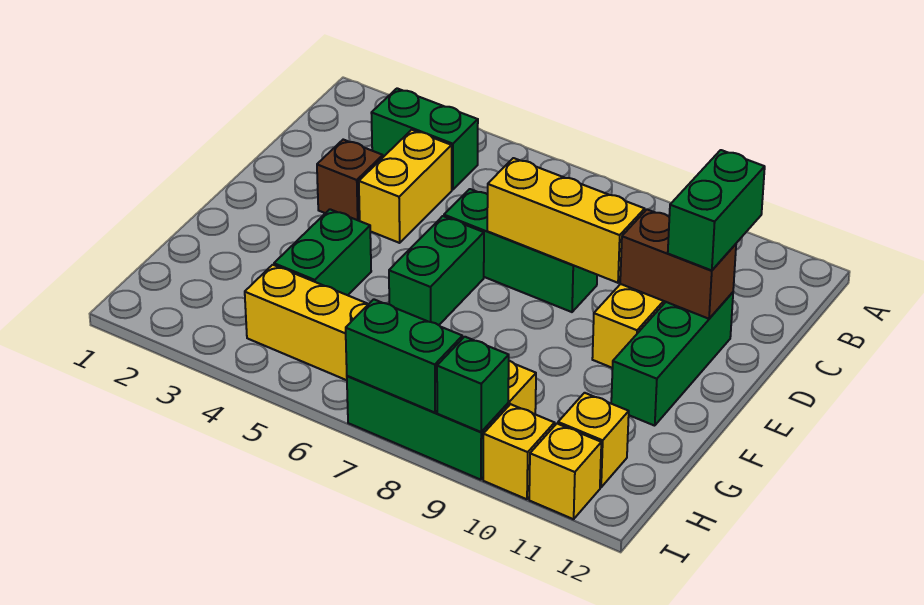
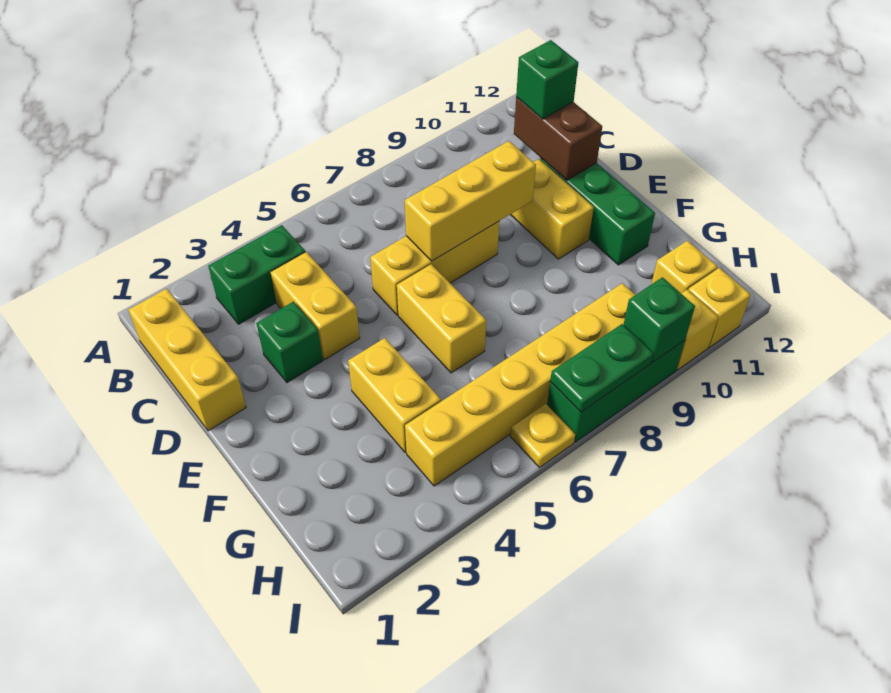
none -> yellow brick B1:D1 level 1
green brick C11:D11 level 3 -> green brick C11 level 3
brown brick D3 level 1 -> green brick D3 level 1
green brick D6:D8 level 1 -> yellow brick D6:D8 level 1
brown brick D10:D11 level 2 -> brown brick C11:D11 level 2
green brick E6:F6 level 1 -> yellow brick E6:F6 level 1
green brick F4:G4 level 1 -> yellow brick F4:G4 level 1
none -> yellow plate I6 level 1
green brick I7:I8 level 2 -> green plate I7:I8 level 2

